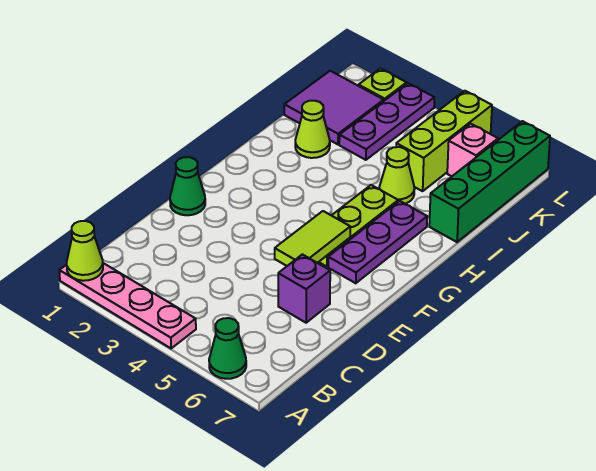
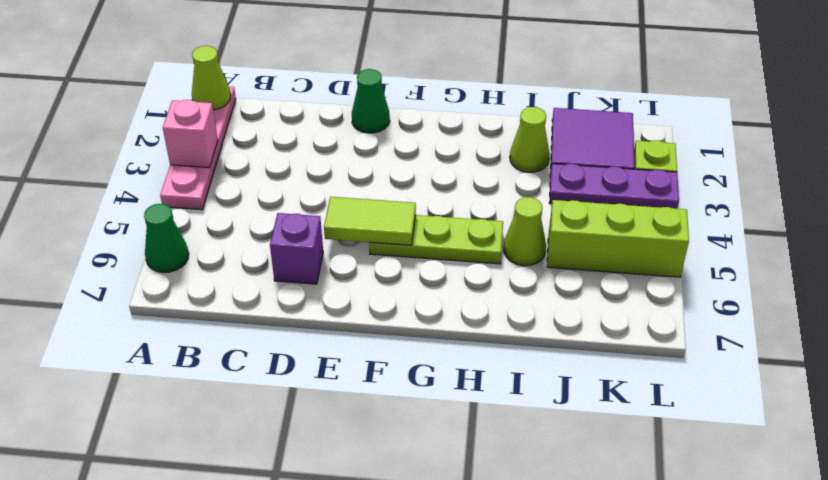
purple plate F6:H6 level 1 -> none
green brick I7:L7 level 1 -> none
pink brick K6 level 1 -> pink brick A3 level 2

